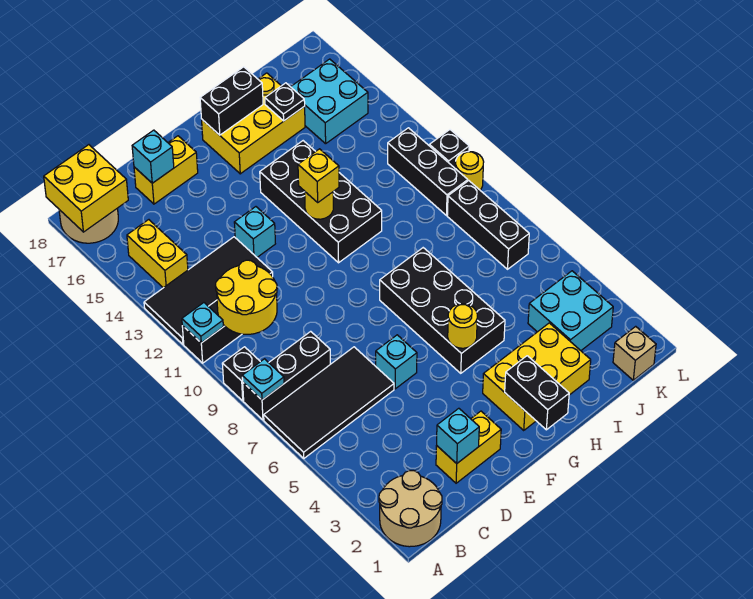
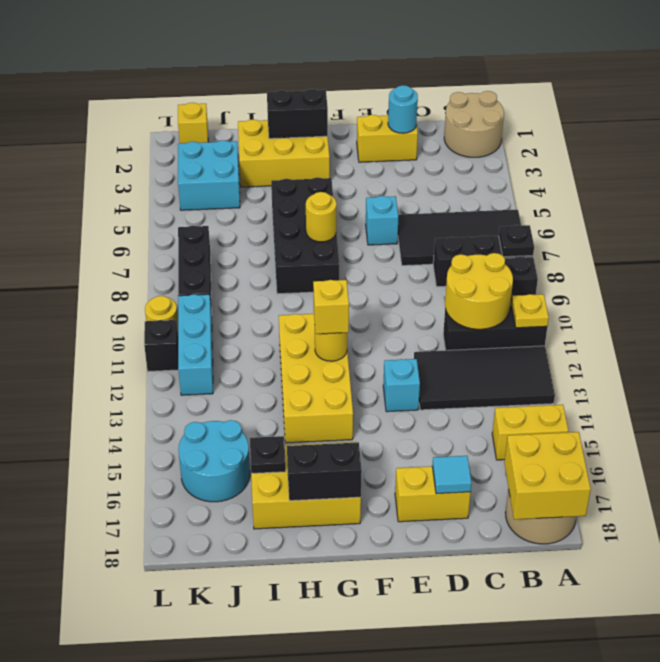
cyan plate A8 level 2 -> black plate A8 level 2
cyan plate A11 level 2 -> yellow plate A11 level 2
yellow brick B14:B15 level 1 -> yellow brick A15:B15 level 1
cyan brick D2 level 2 -> cyan round brick D2 level 2
cyan brick D17 level 2 -> cyan tile D17 level 2
black brick G1:G2 level 2 -> black brick G2:H2 level 2
yellow round brick G5 level 2 -> yellow round brick G7 level 2
black brick G11:H14 level 1 -> yellow brick G11:H14 level 1
cyan brick J15:K16 level 1 -> cyan round brick J15:K16 level 1
tan brick K1 level 1 -> yellow brick K1 level 1
black brick K10:K12 level 1 -> cyan brick K10:K12 level 1

